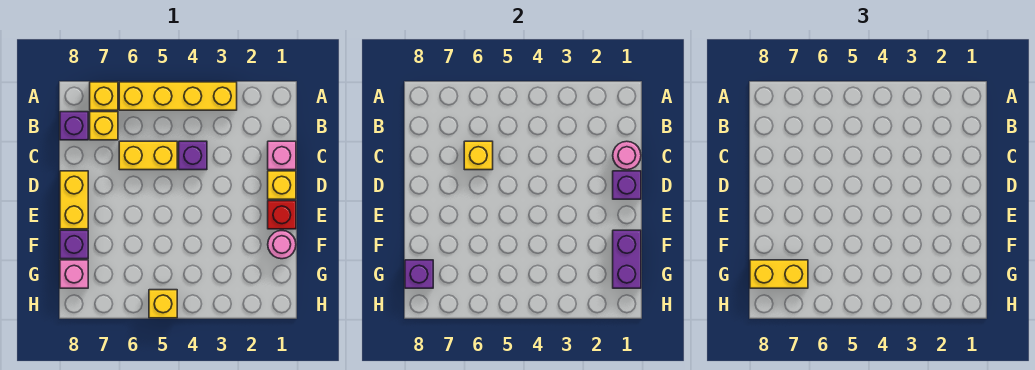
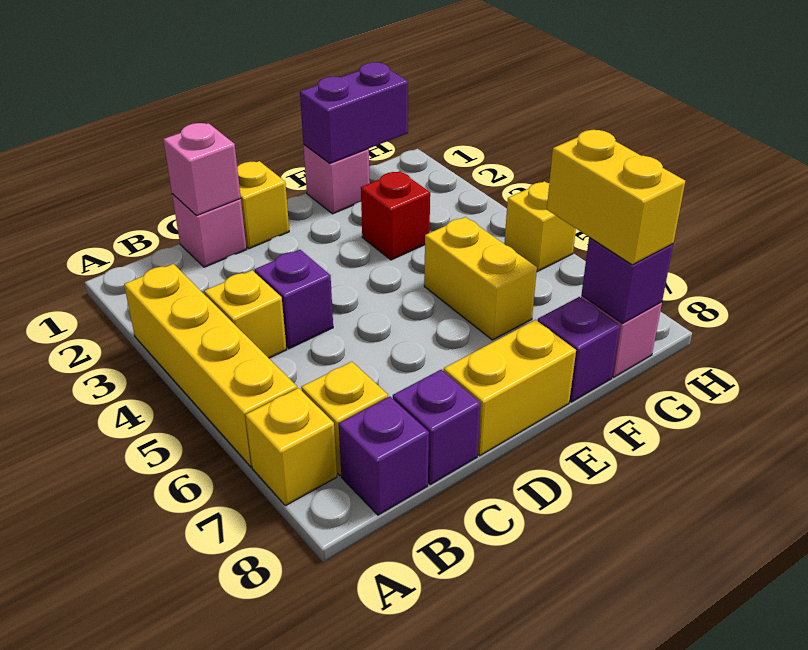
pink round brick C1 level 2 -> pink brick C1 level 2
yellow brick C5:C6 level 1 -> yellow brick F5:F6 level 1
yellow brick C6 level 2 -> yellow brick B4 level 1
purple brick D1 level 2 -> purple brick C8 level 1
red brick E1 level 1 -> red brick F3 level 1
pink round brick F1 level 1 -> pink brick F1 level 1

